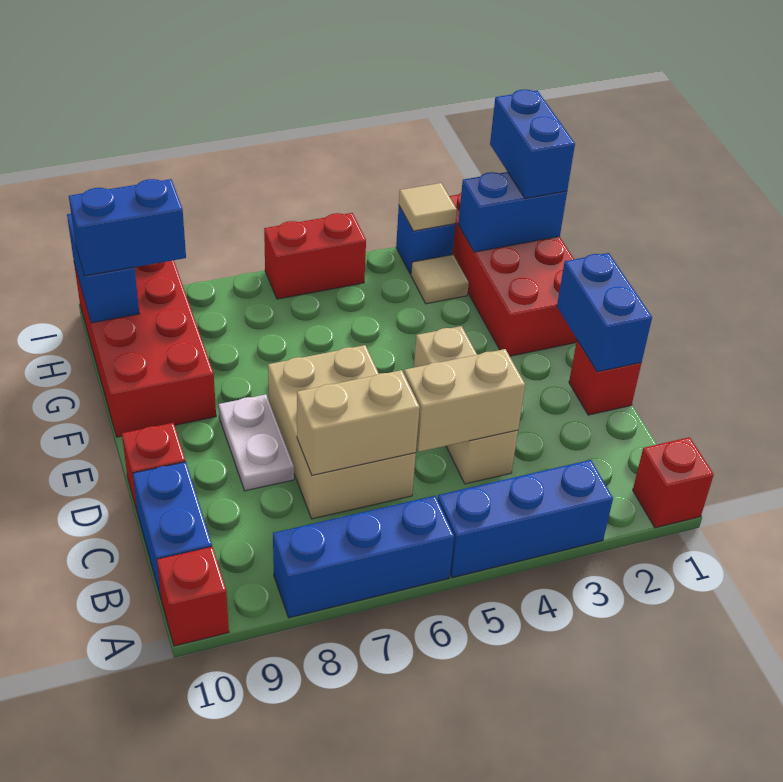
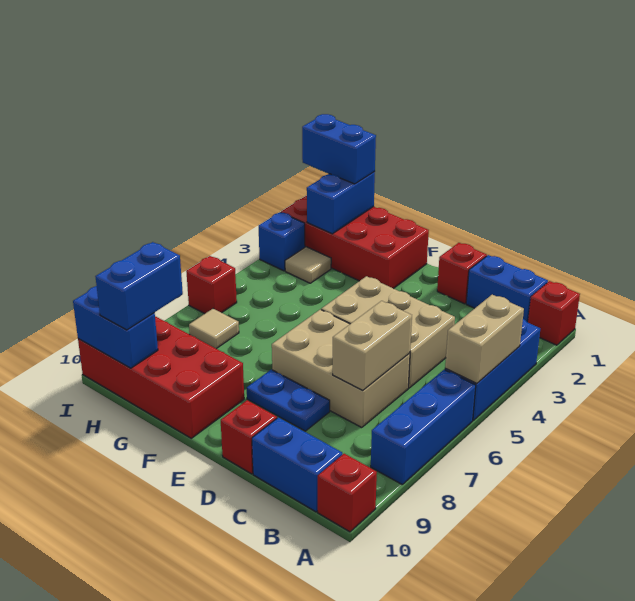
tan brick C4:E4 level 1 -> tan brick C4:E5 level 1
tan brick C4:C5 level 2 -> tan brick A4:A5 level 2
blue brick D1:E1 level 2 -> blue brick B1:C1 level 1
white plate D8:E8 level 1 -> blue plate D8:E8 level 1
tan tile I3 level 2 -> tan tile H7 level 1
red brick I5:I6 level 1 -> red brick I6 level 1

